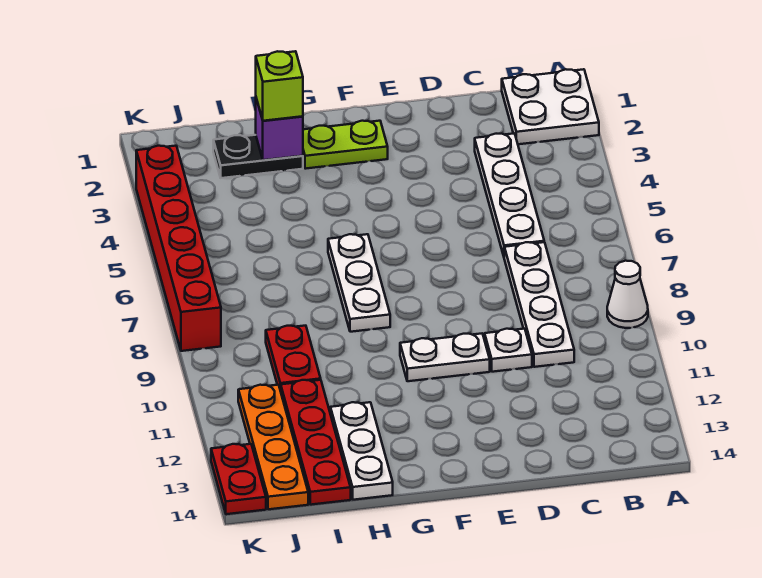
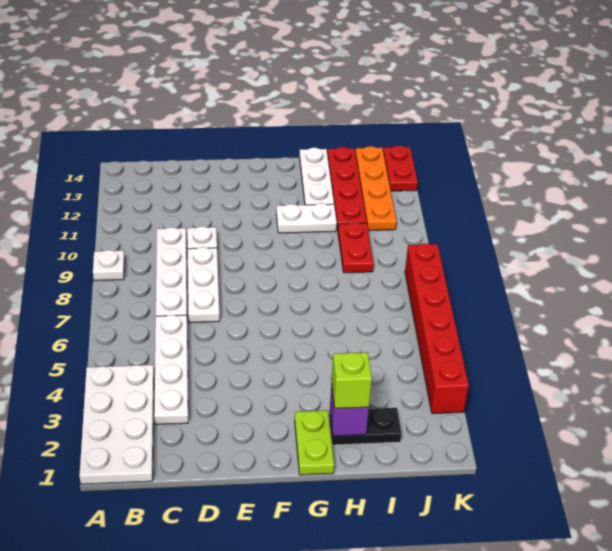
white plate A1:B2 level 1 -> white plate A1:B4 level 1
white cone A9 level 1 -> white plate A9 level 1
white plate E10:F10 level 1 -> white plate G11:H11 level 1
lime plate F2:G2 level 1 -> lime plate G1:G2 level 1
white plate G6:G8 level 1 -> white plate D7:D9 level 1

